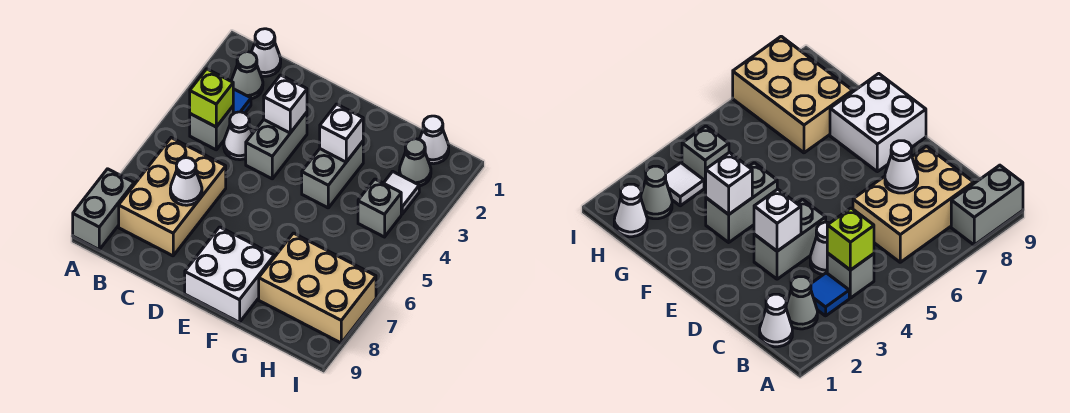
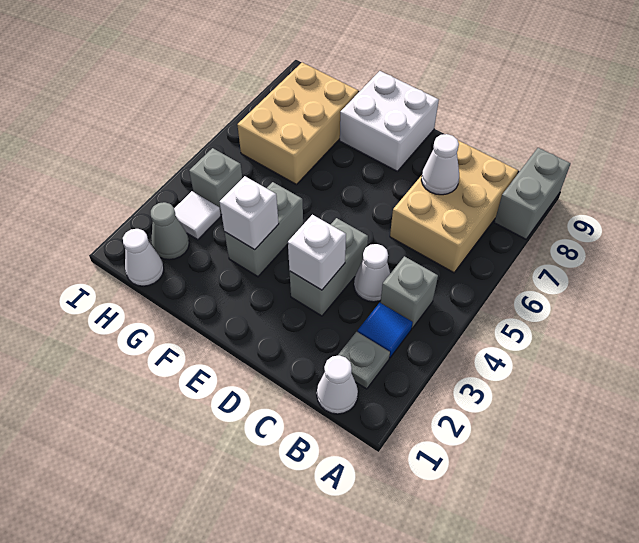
grey cone B2 level 1 -> grey plate B2 level 1
lime brick B4 level 2 -> none
tan brick G7:I8 level 1 -> tan brick G6:H8 level 1

